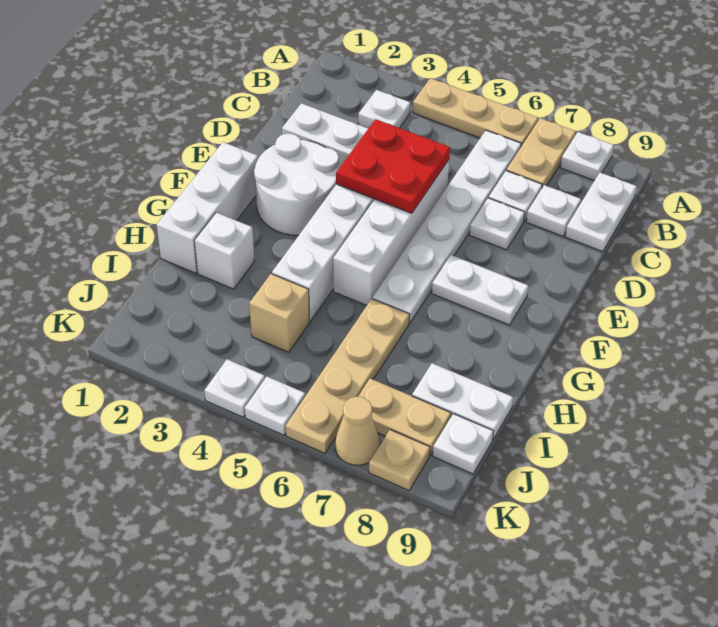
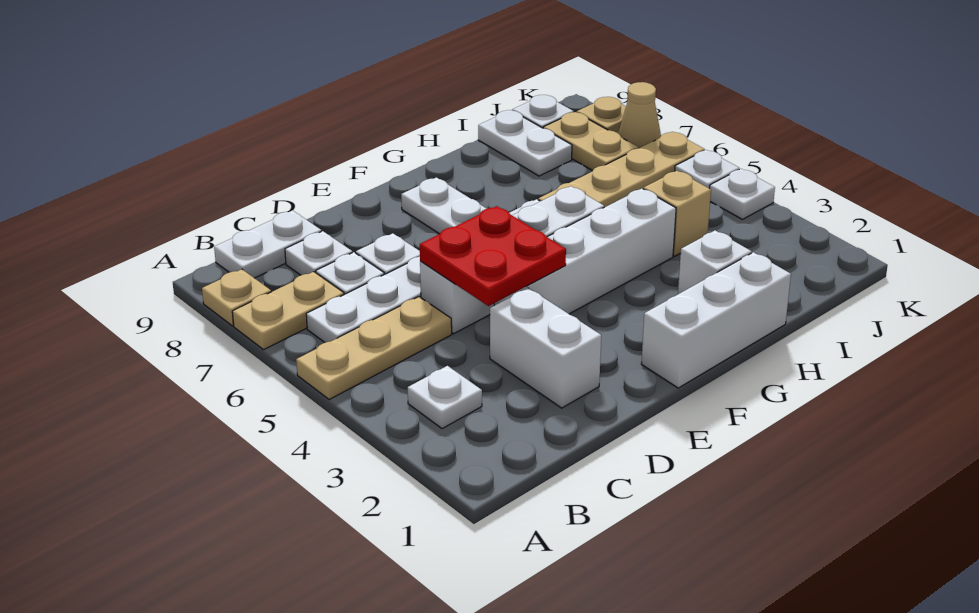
tan plate A4:A6 level 1 -> tan plate A5:C5 level 1
white plate A8 level 1 -> tan plate A8 level 1
white round brick E2:F3 level 1 -> none

